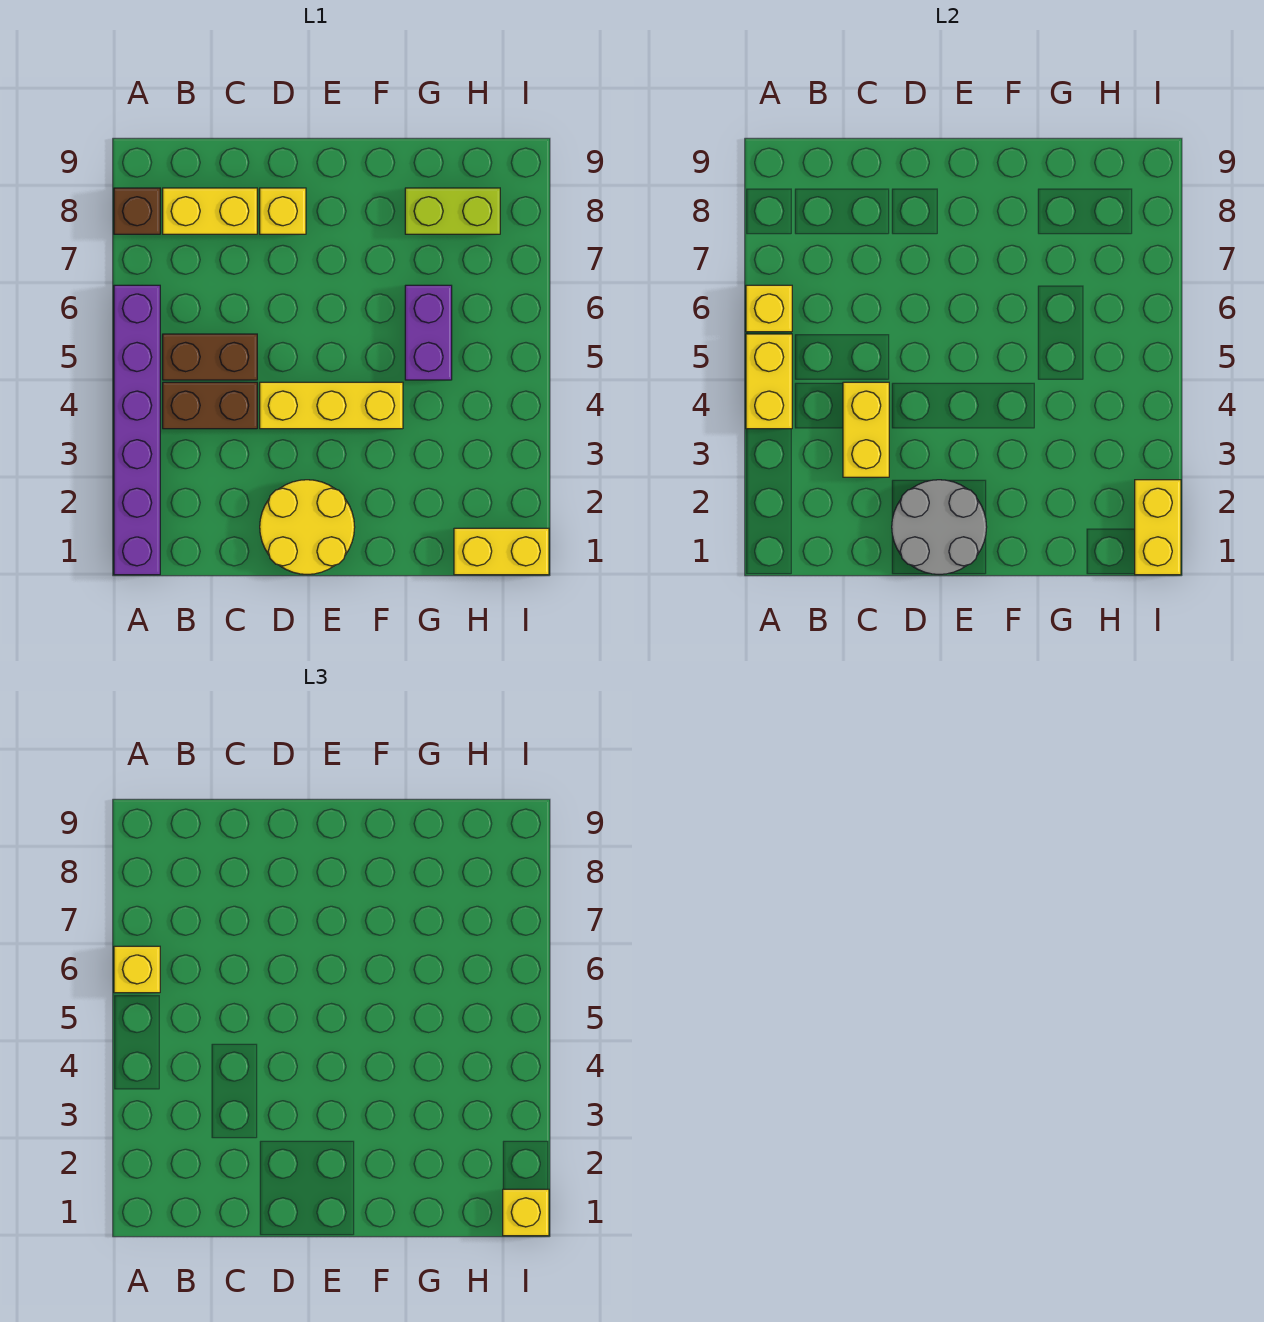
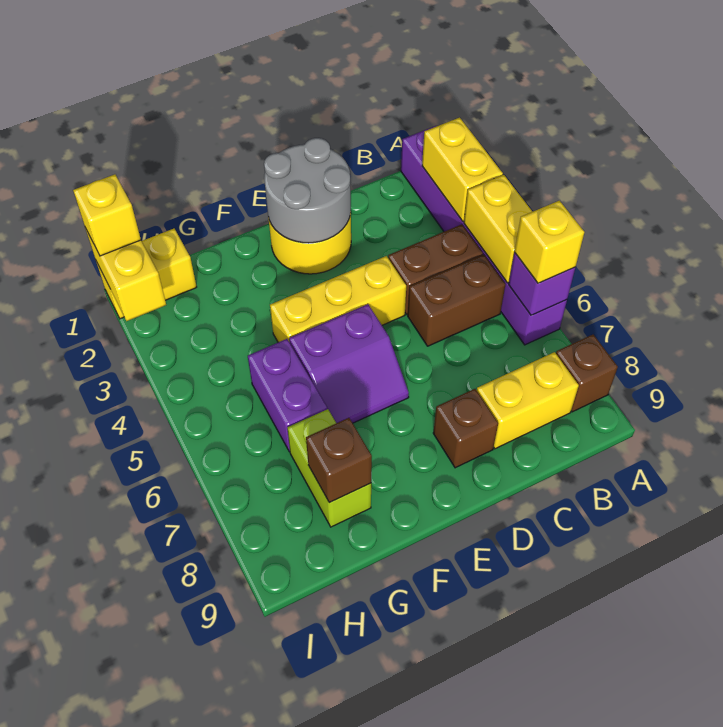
yellow brick A6 level 2 -> purple brick A6 level 2
yellow brick C3:C4 level 2 -> yellow brick A2:A3 level 2
yellow brick D8 level 1 -> brown brick D8 level 1
none -> purple slope E5:F6 level 1 top 5
lime brick G8:H8 level 1 -> lime brick G7:G8 level 1
none -> brown brick G8 level 2

